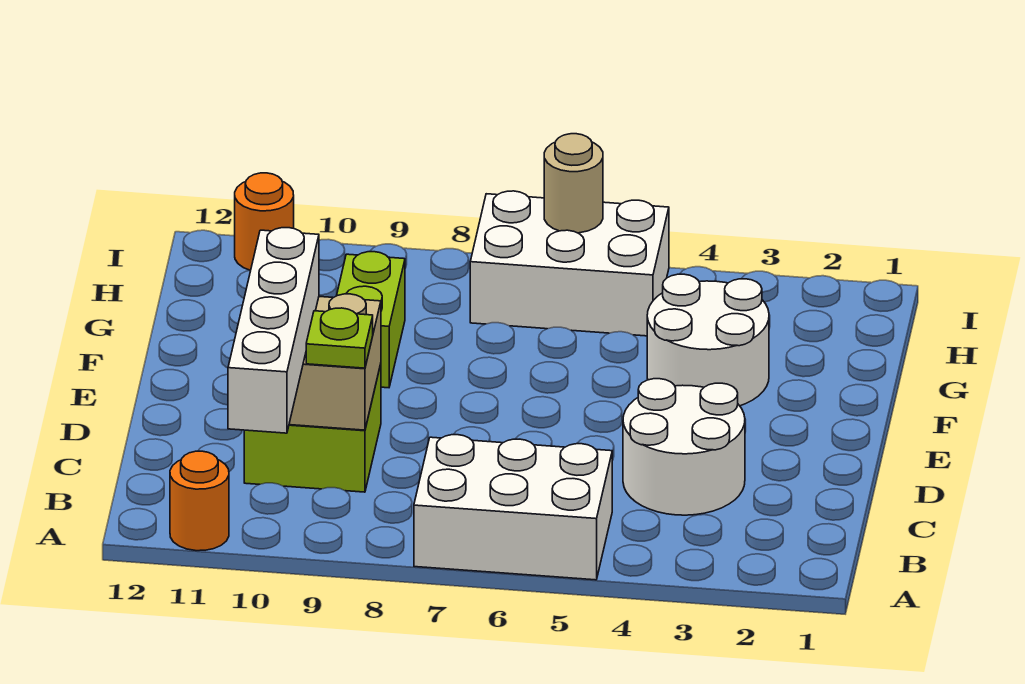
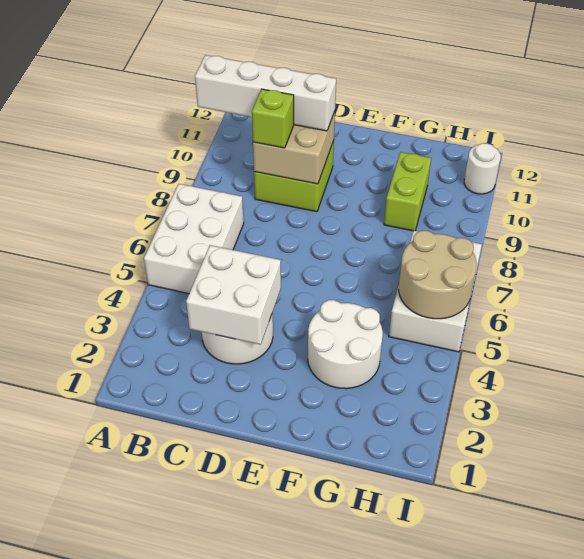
orange round brick A11 level 1 -> none
none -> white brick C3:D4 level 2
lime plate C9 level 3 -> lime brick C9 level 3
lime brick F9:G9 level 1 -> lime brick G9:G10 level 1
tan round brick I6 level 2 -> tan round brick H5:I6 level 2
orange round brick I11 level 1 -> white round brick I11 level 1

